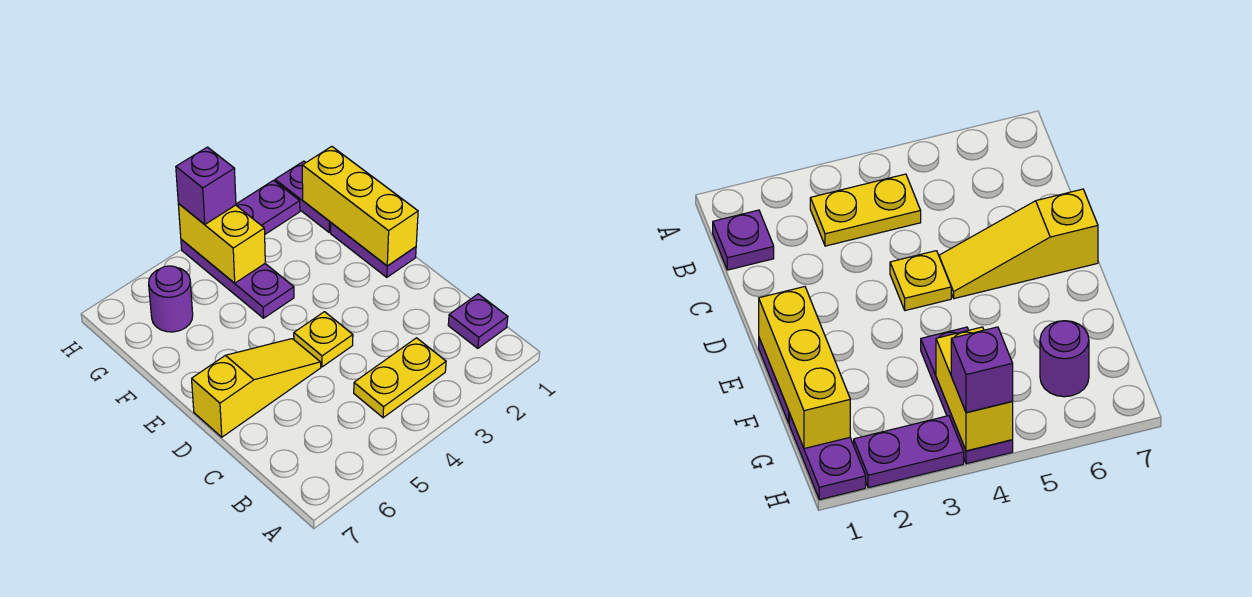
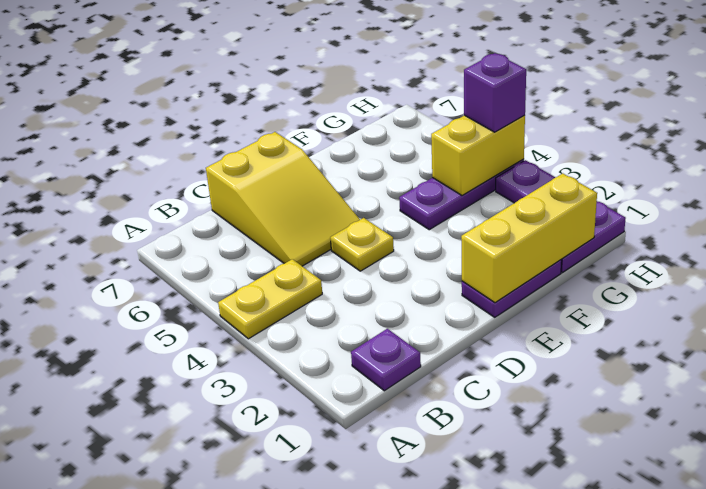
yellow plate B3:B4 level 1 -> yellow plate A4:B4 level 1
yellow slope D5:D7 level 1 top 7 -> yellow slope C5:D7 level 1 top 7
purple round brick G6 level 1 -> none

